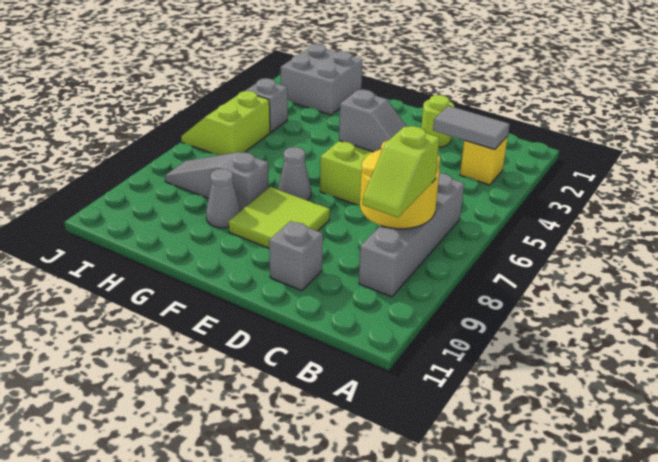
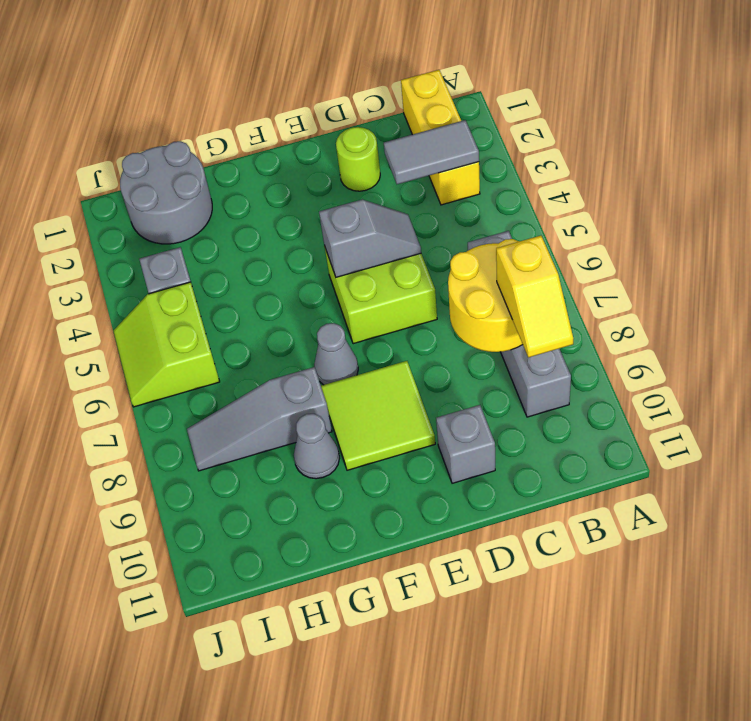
yellow brick B3 level 1 -> yellow brick B1:B3 level 1
lime slope B8:B9 level 3 top 8 -> yellow slope B8:B9 level 3 top 8
grey brick H1:I2 level 1 -> grey round brick H1:I2 level 1

